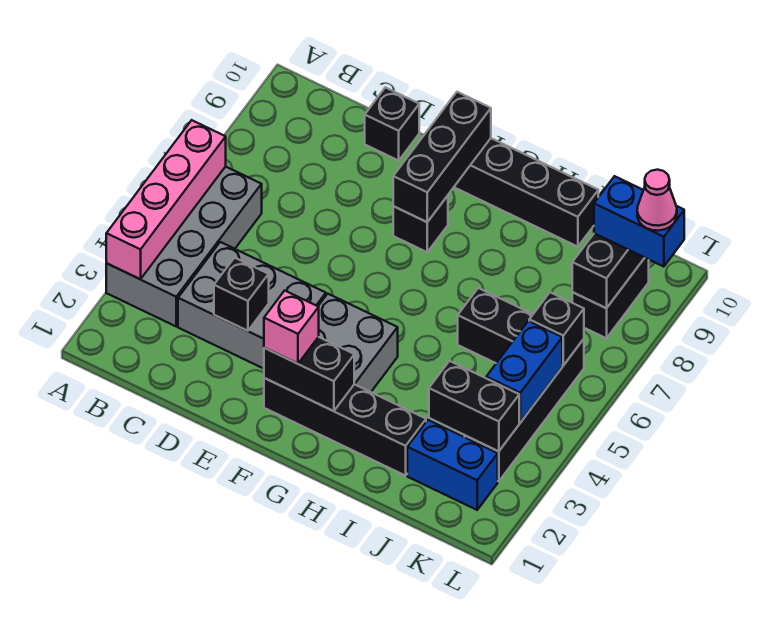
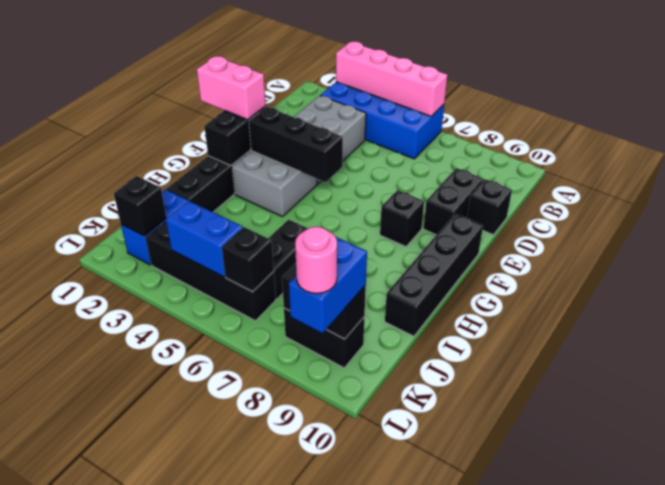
grey brick A3:B6 level 1 -> blue brick A3:B6 level 1
black brick D3 level 2 -> black brick K2 level 2
pink brick F2 level 3 -> pink brick F1:F2 level 3
black brick F8:F10 level 2 -> black brick F3:F5 level 2
black brick J3:K3 level 2 -> black brick D9:E9 level 1
pink cone L9 level 4 -> pink round brick L9 level 4

